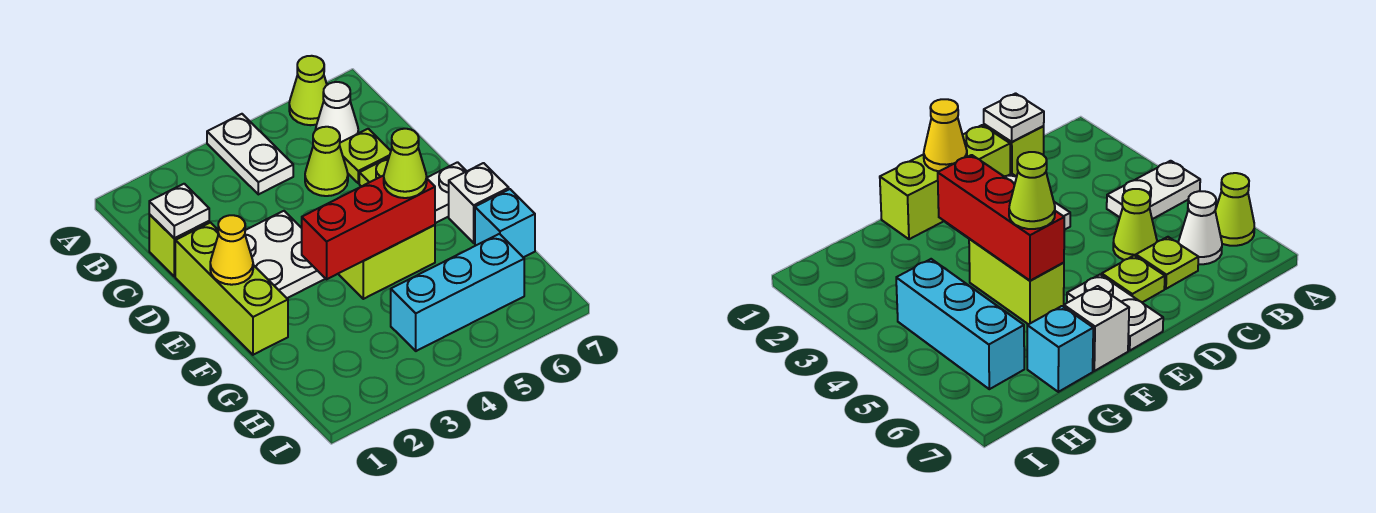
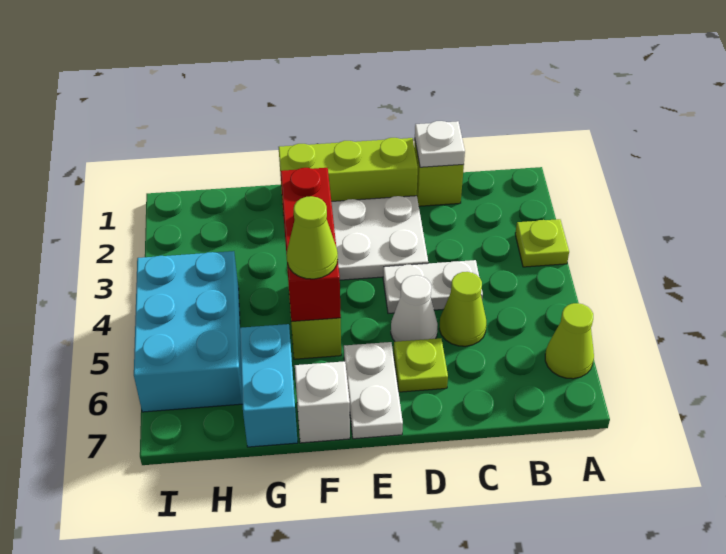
white plate A4:B4 level 1 -> white plate C4:D4 level 1
white cone B6 level 1 -> white cone D5 level 1
lime plate C6 level 1 -> lime plate A3 level 1
yellow cone E1 level 2 -> none
cyan brick G7 level 1 -> cyan brick G6:G7 level 1
cyan brick H4:H6 level 1 -> cyan brick H4:I6 level 1

